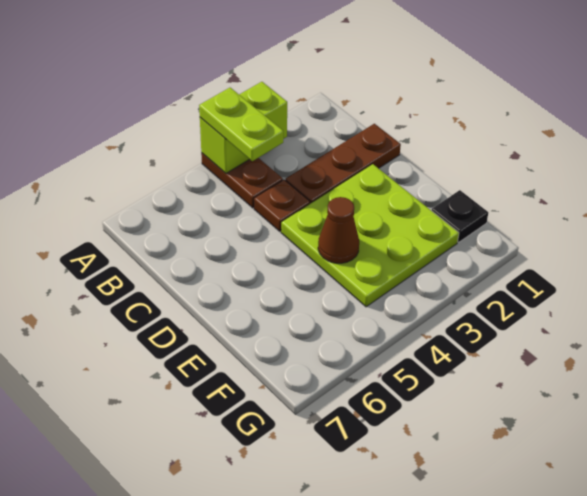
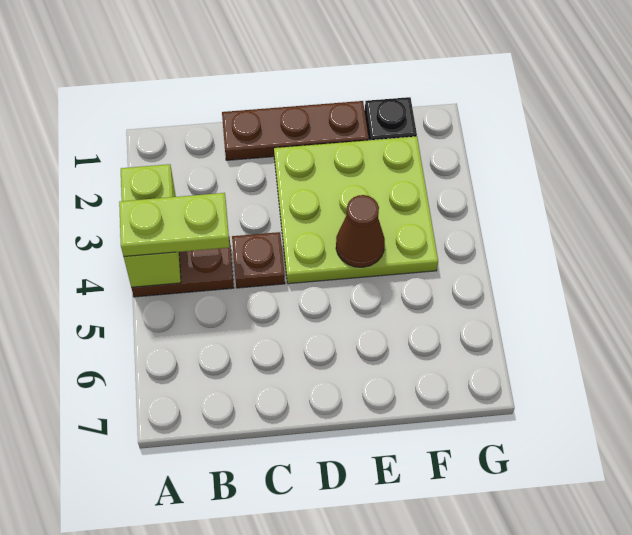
brown plate C1:C3 level 1 -> brown plate C1:E1 level 1

